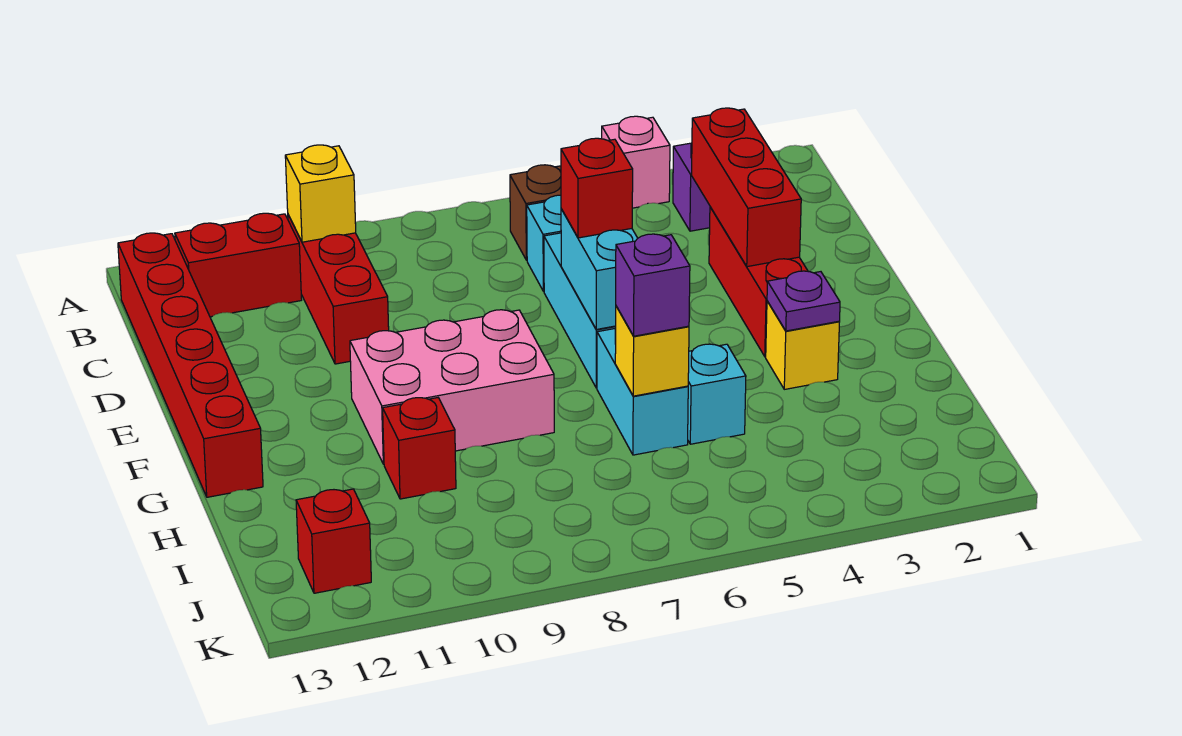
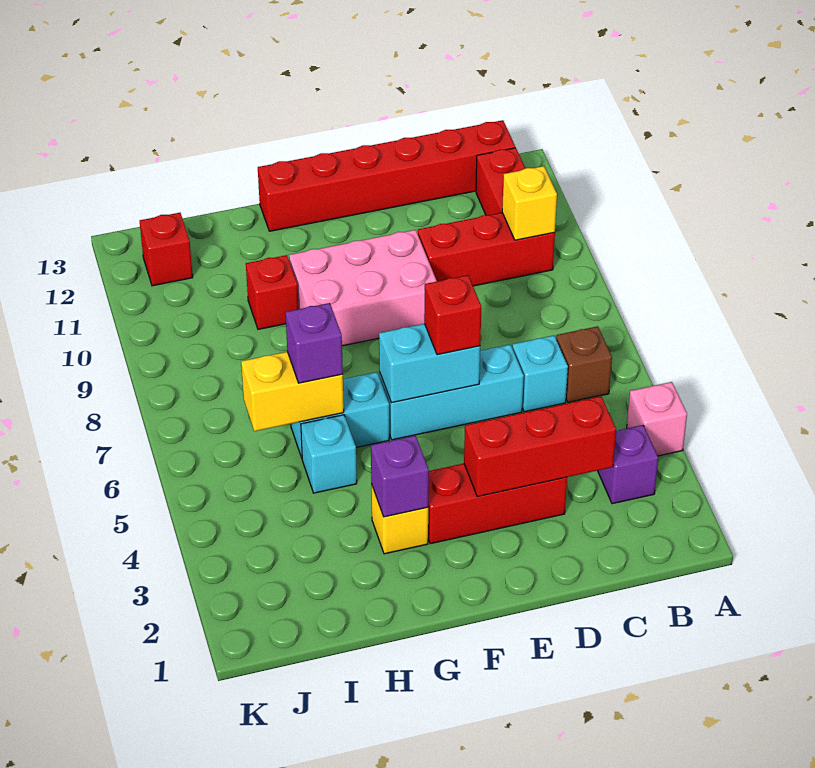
pink brick F8:G10 level 1 -> pink brick E9:G10 level 1
purple plate G3 level 2 -> purple brick G3 level 2
yellow brick H6 level 2 -> yellow brick H6:I6 level 2

